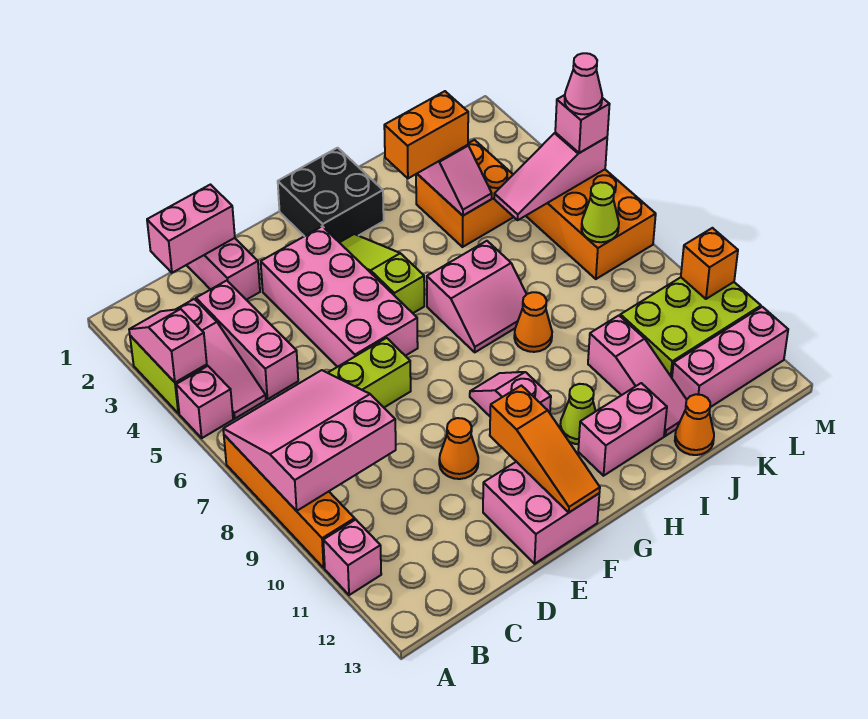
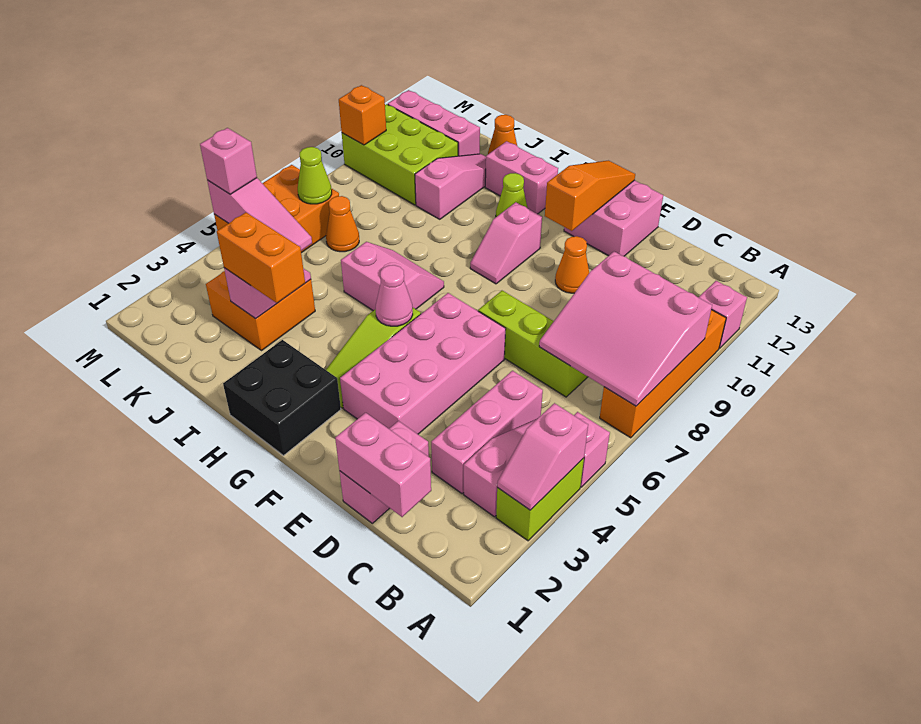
orange cone I8 level 1 -> orange cone K7 level 1
pink cone M5 level 4 -> pink cone G5 level 2

